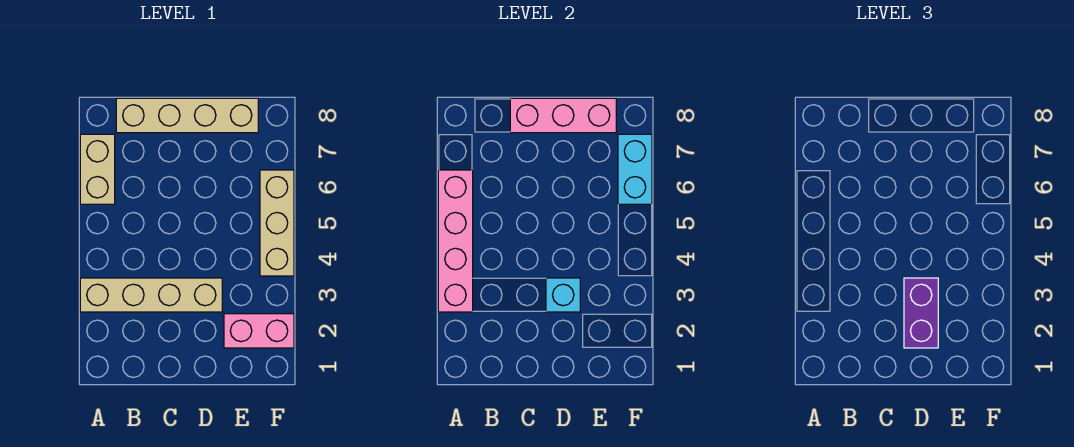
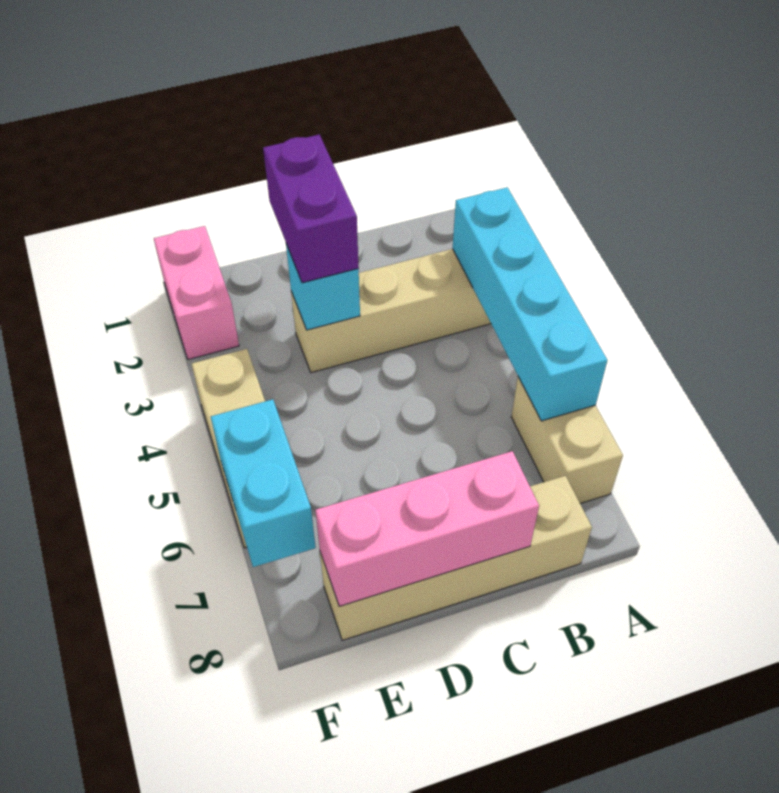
pink brick A3:A6 level 2 -> cyan brick A3:A6 level 2
pink brick E2:F2 level 1 -> pink brick F1:F2 level 1

